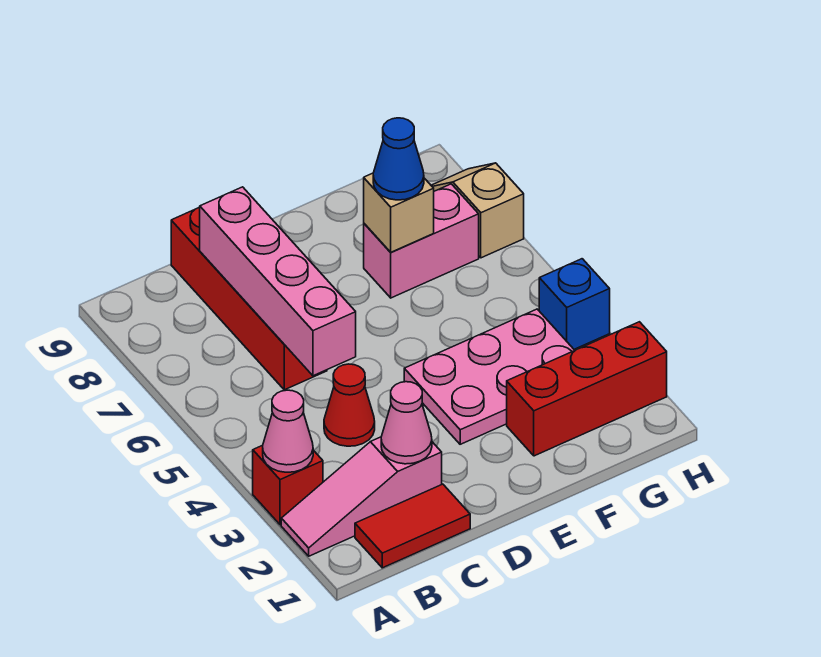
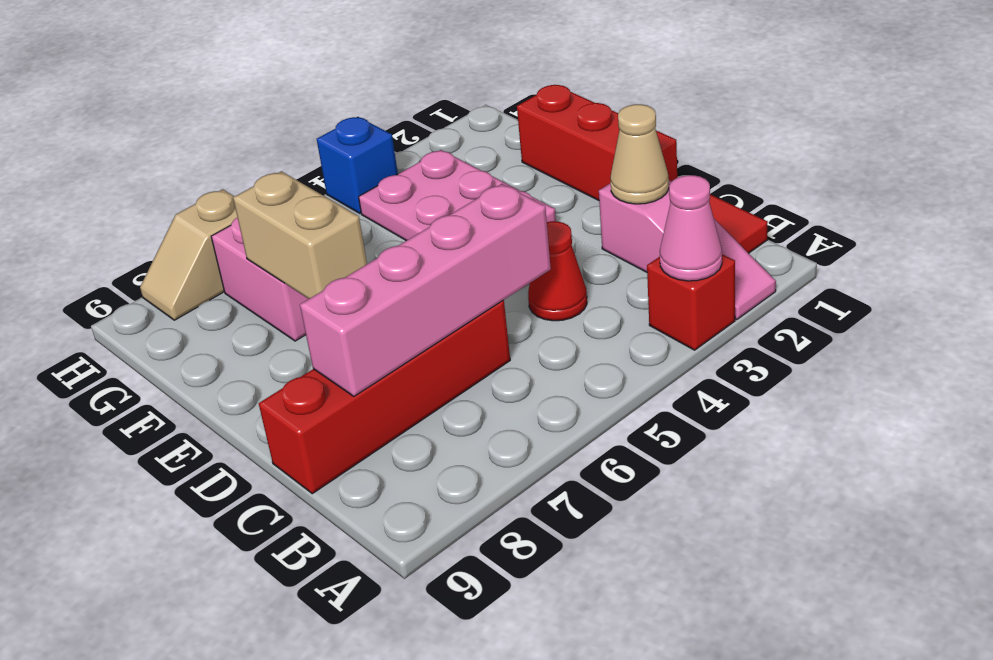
pink cone C2 level 2 -> tan cone C2 level 2
red brick F2:H2 level 1 -> red brick D1:F1 level 1
tan brick F7 level 2 -> tan brick E7:F7 level 2
blue cone F7 level 3 -> none

